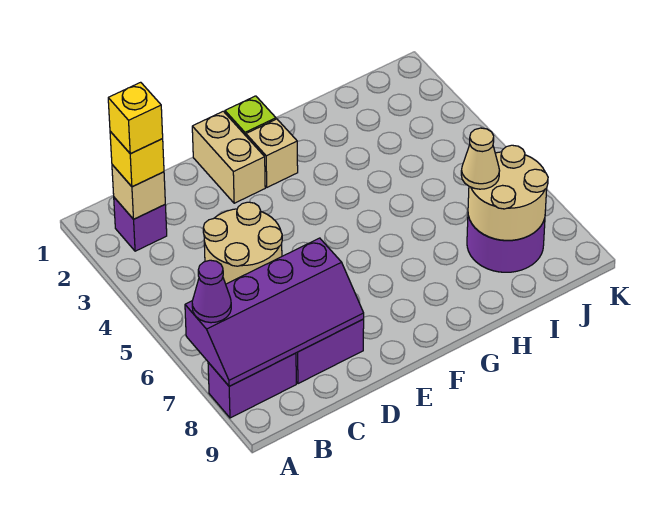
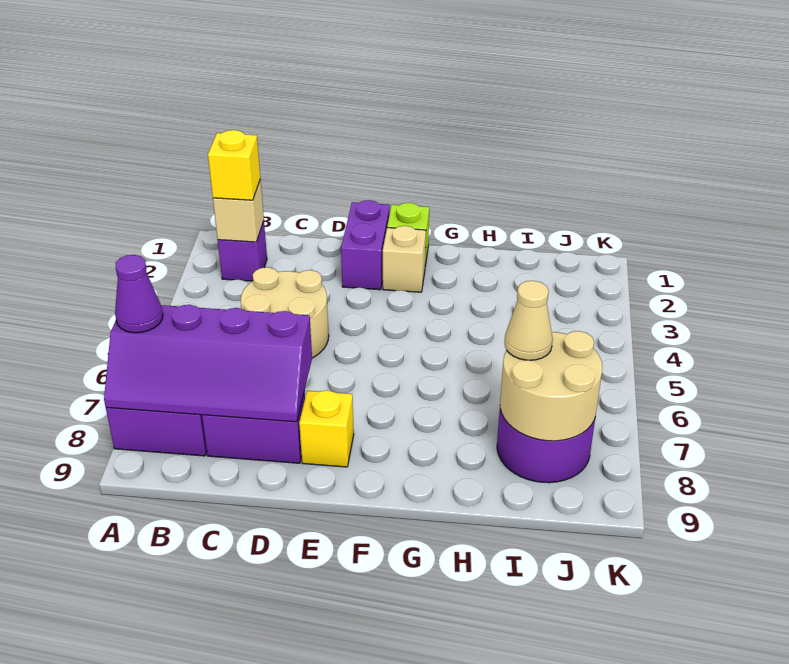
yellow brick B2 level 4 -> yellow brick E8 level 1
tan brick E1:E2 level 1 -> purple brick E1:E2 level 1

